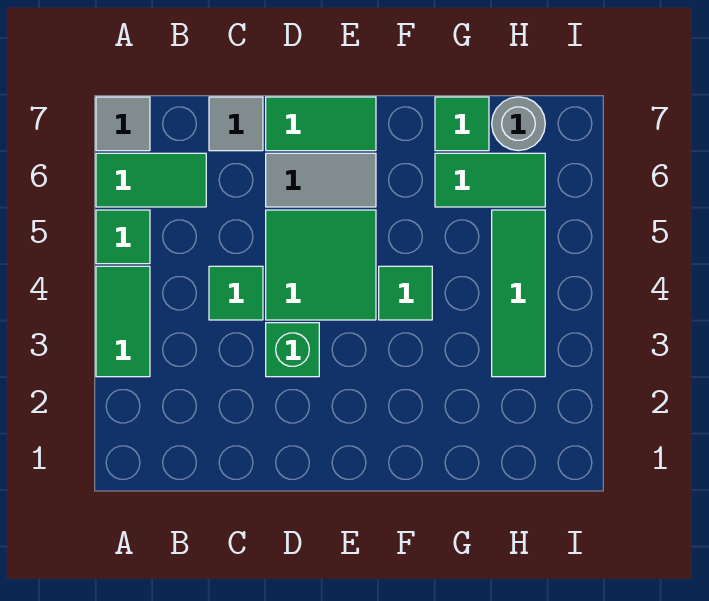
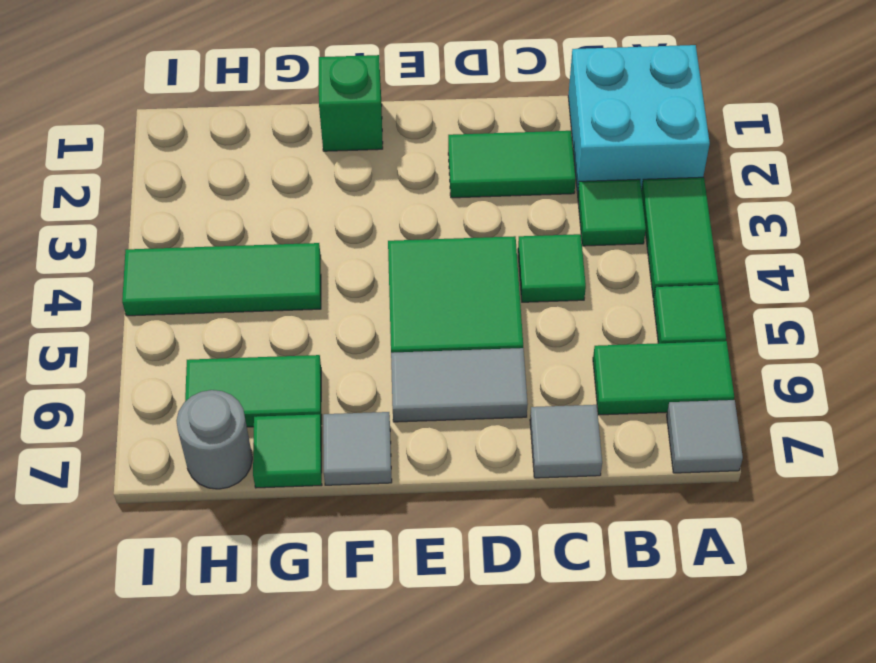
none -> cyan brick A1:B2 level 1
green brick D3 level 1 -> green brick F1 level 1
green tile D7:E7 level 1 -> green tile C2:D2 level 1
green tile F4 level 1 -> green tile B3 level 1
none -> grey tile F7 level 1
green tile H3:H5 level 1 -> green tile G4:I4 level 1

